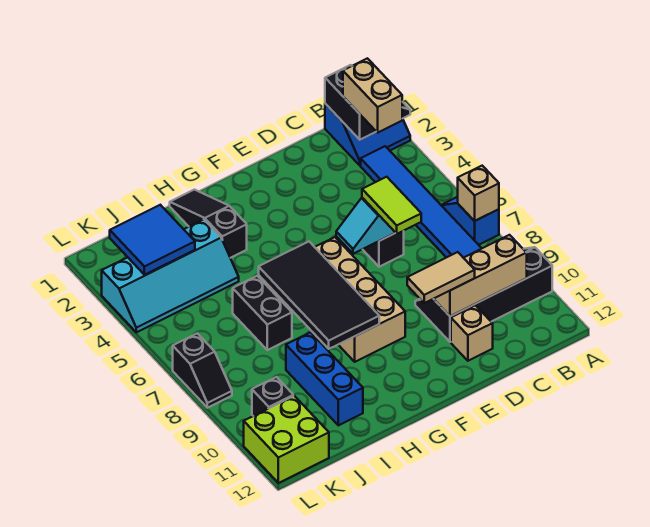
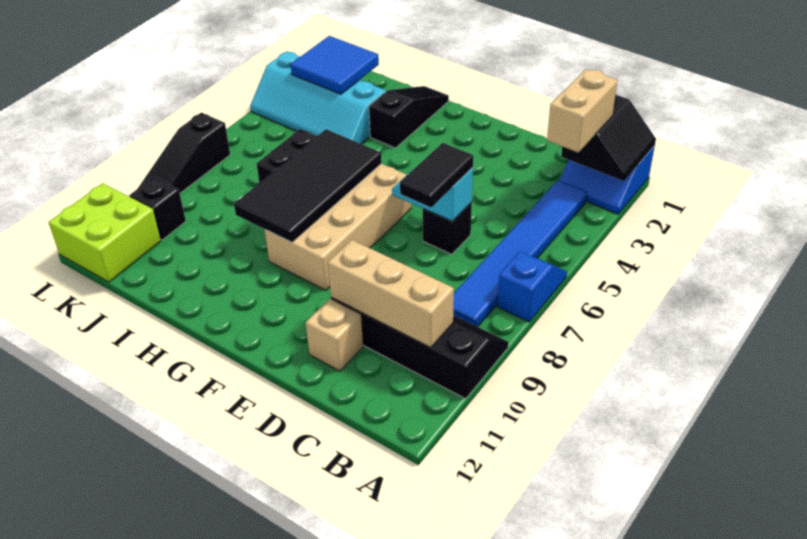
tan brick A7 level 2 -> none
lime tile D6:D7 level 3 -> black tile D6:D7 level 3
tan tile D10:E10 level 3 -> none
blue brick I9:I11 level 1 -> none
black slope L7:L8 level 1 top 7 -> black slope L7:L9 level 1 top 7

